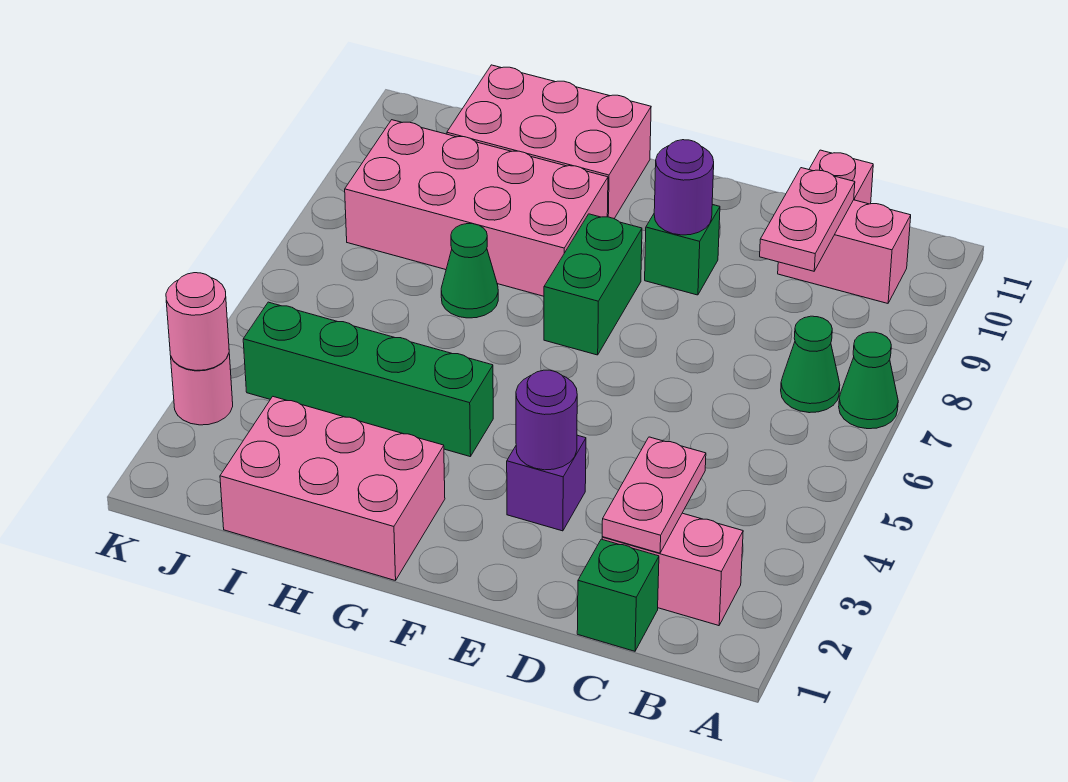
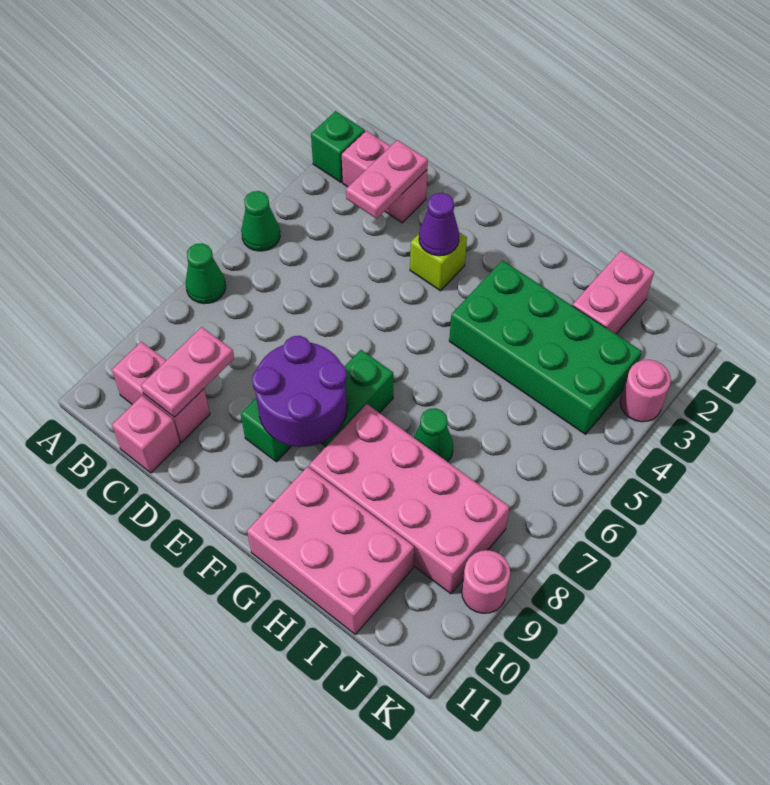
green cone B7 level 1 -> green cone A5 level 1
green brick C1 level 1 -> green brick A2 level 1
purple brick E3 level 1 -> lime brick E3 level 1
purple round brick E3 level 2 -> purple cone E3 level 2
purple round brick E9 level 2 -> purple round brick E8:F9 level 2
pink brick G1:I2 level 1 -> pink brick I1:I2 level 1
green brick G4:J4 level 1 -> green brick G3:J4 level 1
pink round brick K3 level 2 -> pink round brick K9 level 1

